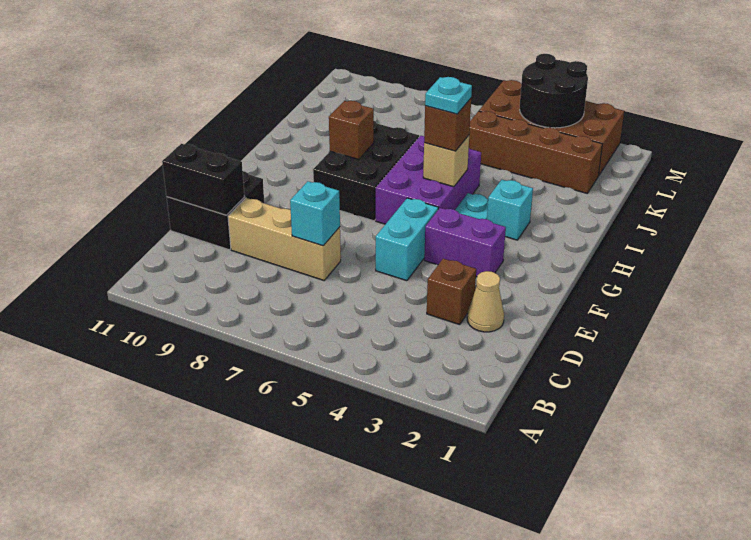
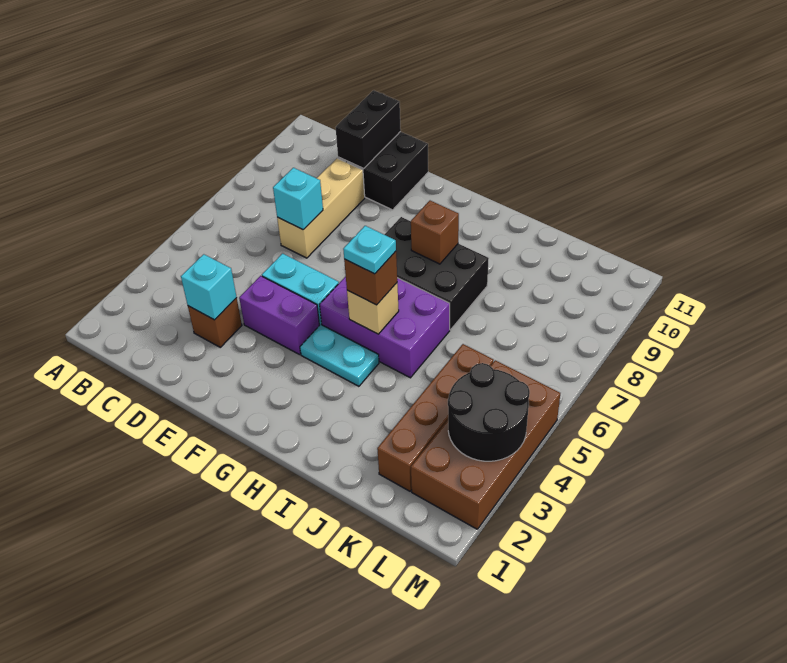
tan cone D2 level 1 -> none
purple brick F3:F4 level 1 -> purple brick E4:F4 level 1
cyan brick H3 level 1 -> cyan brick D3 level 2

